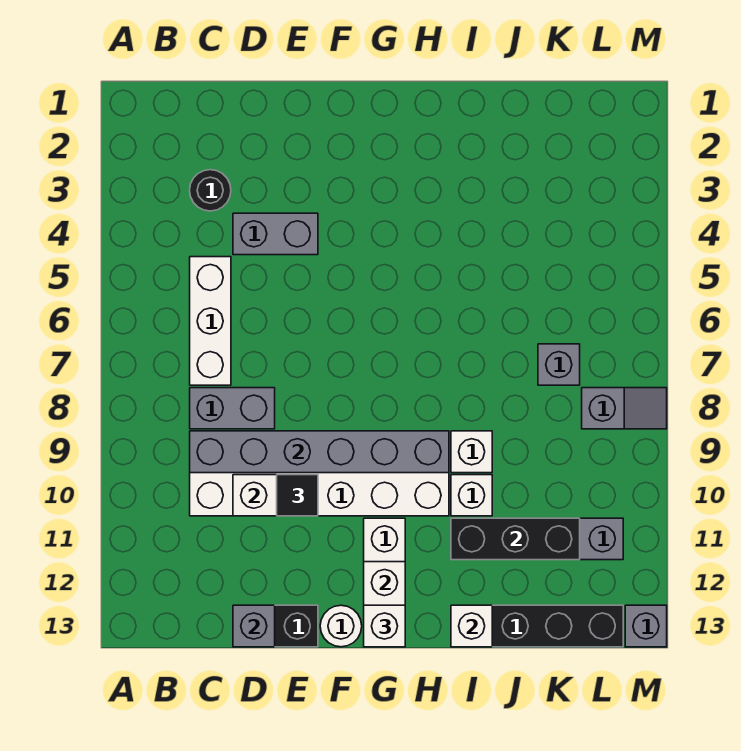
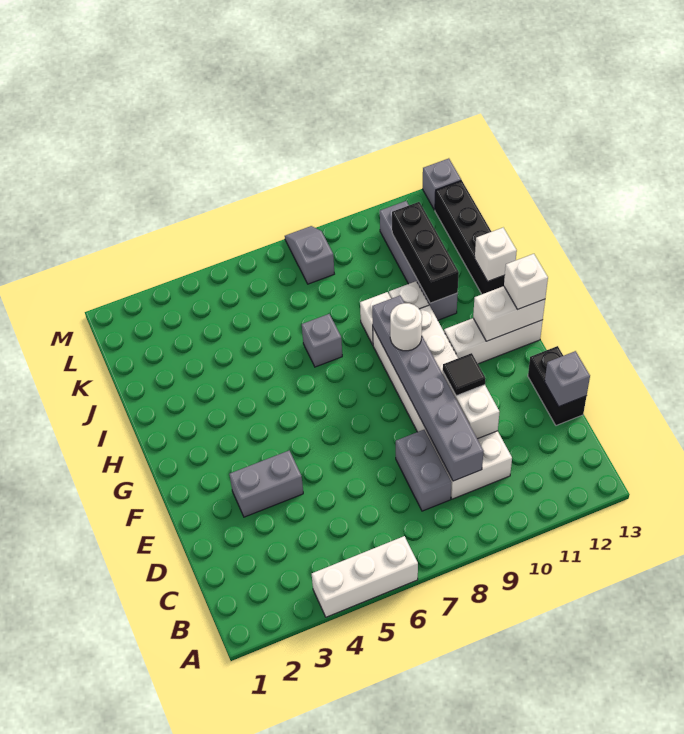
black round brick C3 level 1 -> none
white brick C5:C7 level 1 -> white brick A4:A6 level 1
grey brick D4:E4 level 1 -> grey brick E3:E4 level 1
white round brick F13 level 1 -> white round brick G9 level 3
grey brick K7 level 1 -> grey brick I7 level 1

